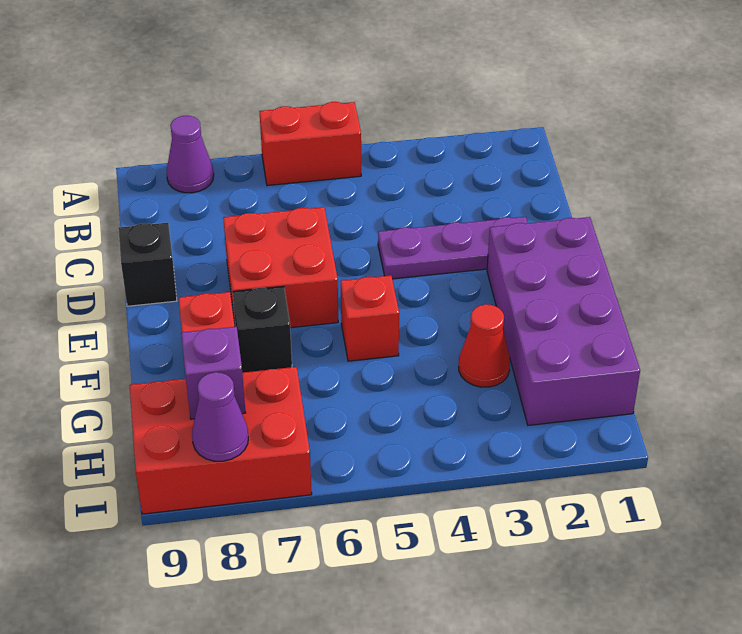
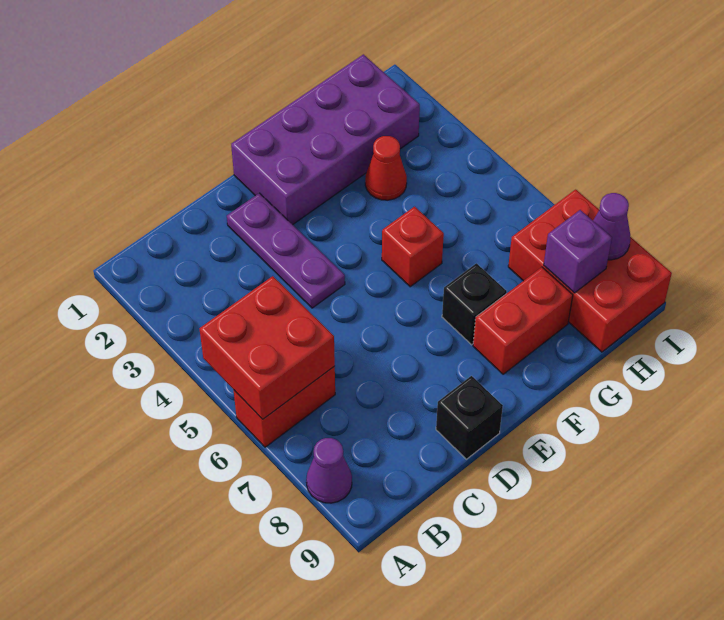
red brick A5:A6 level 1 -> red brick A6:B6 level 1
red brick D6:E7 level 1 -> red brick A5:B6 level 2

